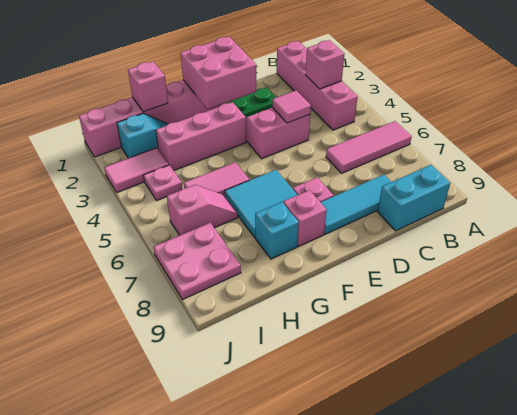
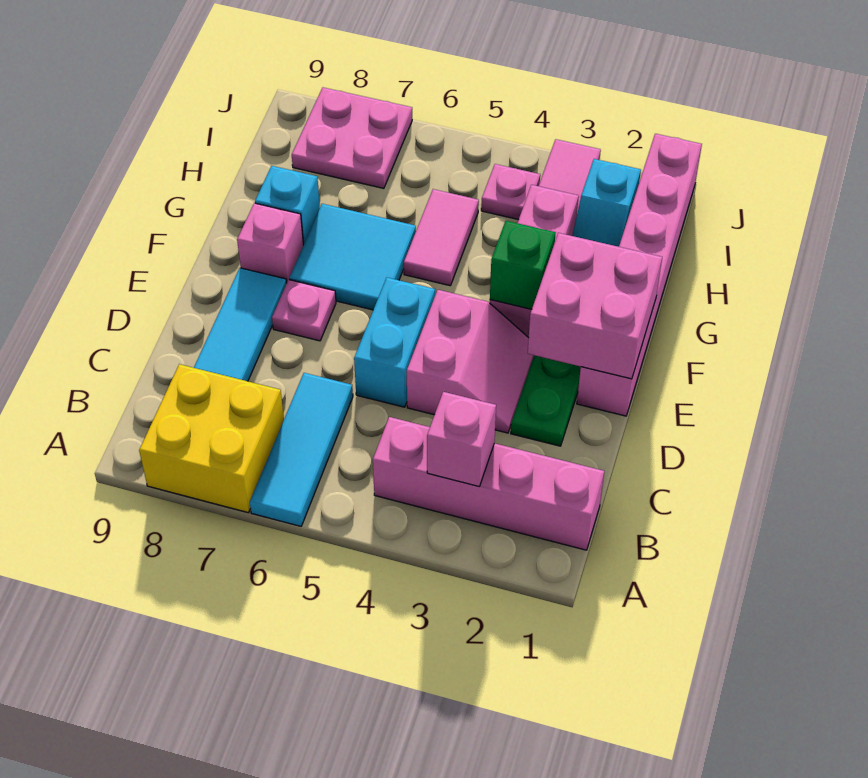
pink tile A6:C6 level 1 -> cyan tile A6:C6 level 1
none -> yellow brick A7:B8 level 1
cyan brick B9:C9 level 1 -> cyan brick D5:E5 level 1
pink tile D4 level 2 -> none
none -> green brick F3 level 2
pink brick H1 level 2 -> none
pink slope H6:I6 level 1 top I -> none

